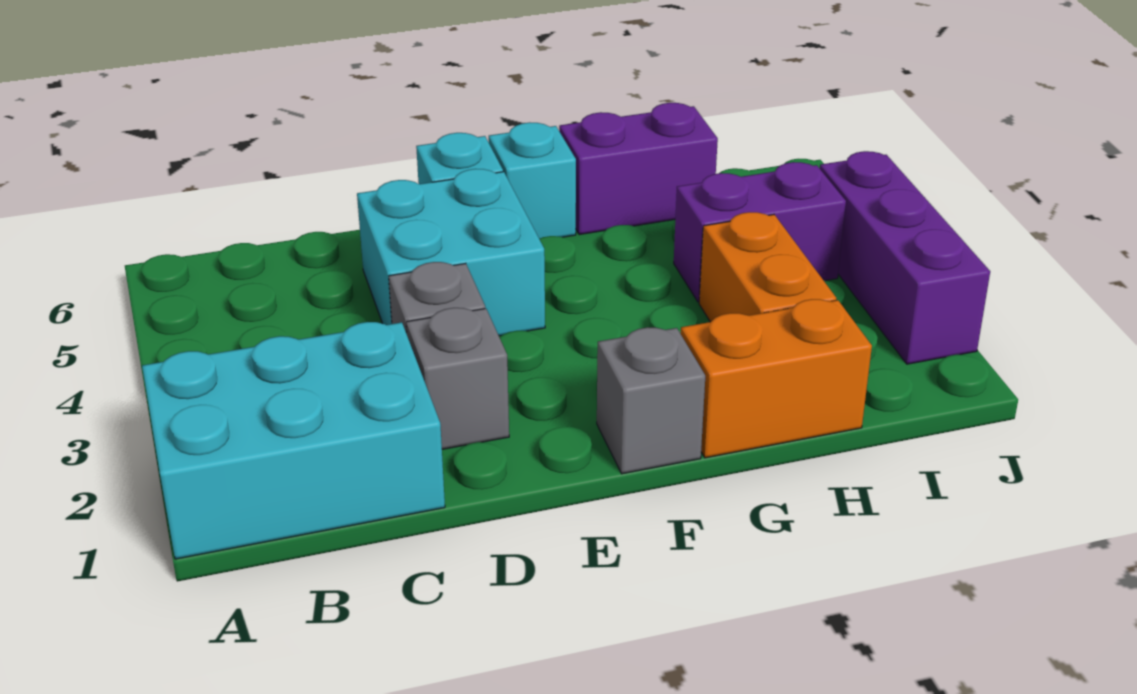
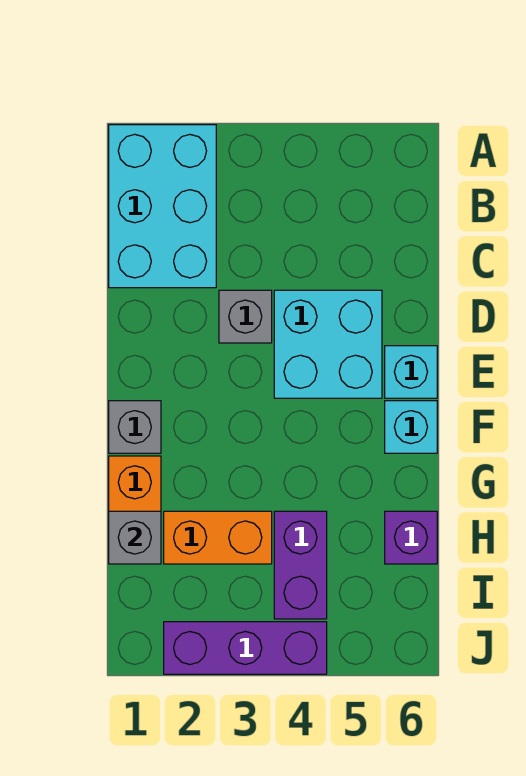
grey brick D2 level 1 -> grey brick H1 level 2
purple brick G6:H6 level 1 -> purple brick H6 level 1

